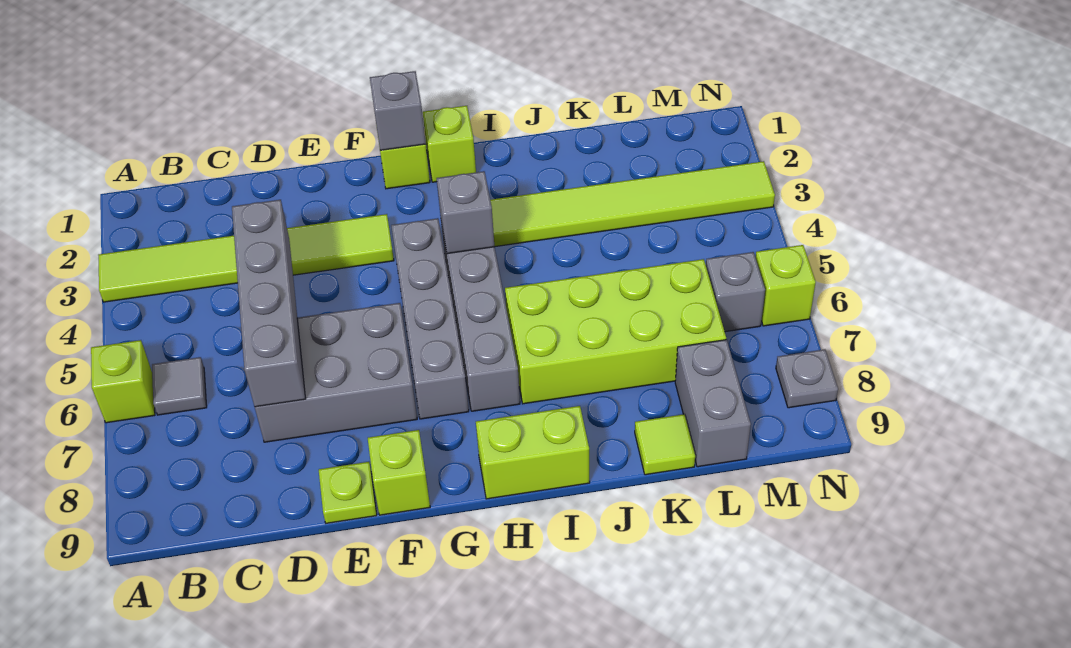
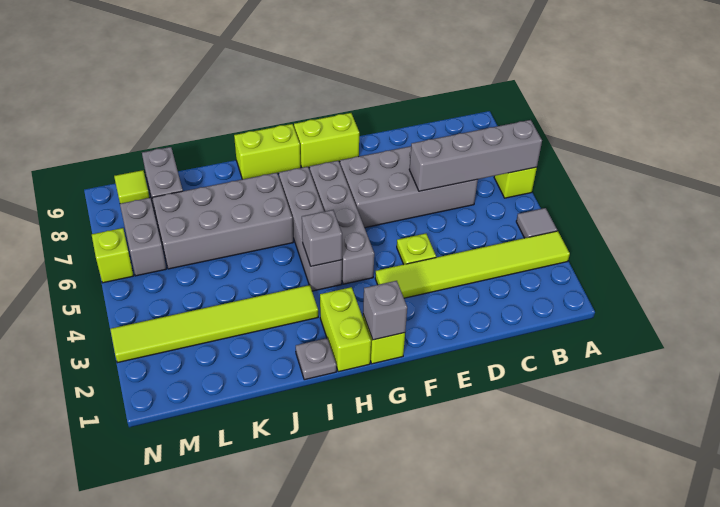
grey tile B6 level 1 -> grey tile A4 level 1
grey brick D4:D7 level 2 -> grey brick A6:D6 level 2
grey brick D6:F7 level 1 -> grey brick C6:F7 level 1
lime plate E9 level 1 -> lime plate E4 level 1
lime brick F9 level 1 -> lime brick F9:G9 level 1
lime brick H1 level 1 -> lime brick H1:H2 level 1
lime brick I6:L7 level 1 -> grey brick I6:L7 level 1
lime tile K9 level 1 -> lime tile M9 level 1
grey brick M6 level 1 -> grey brick M6:M7 level 1
grey plate N8 level 1 -> grey plate I1 level 1

